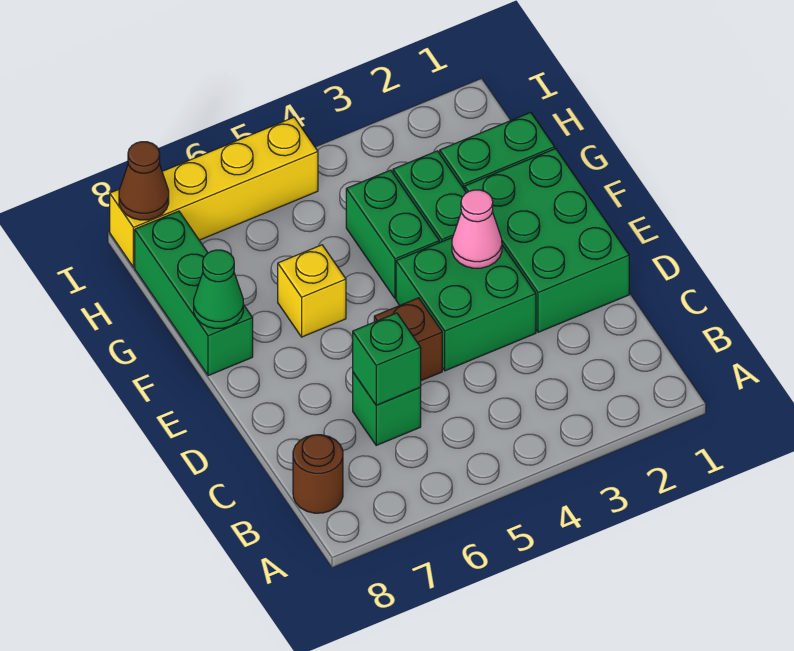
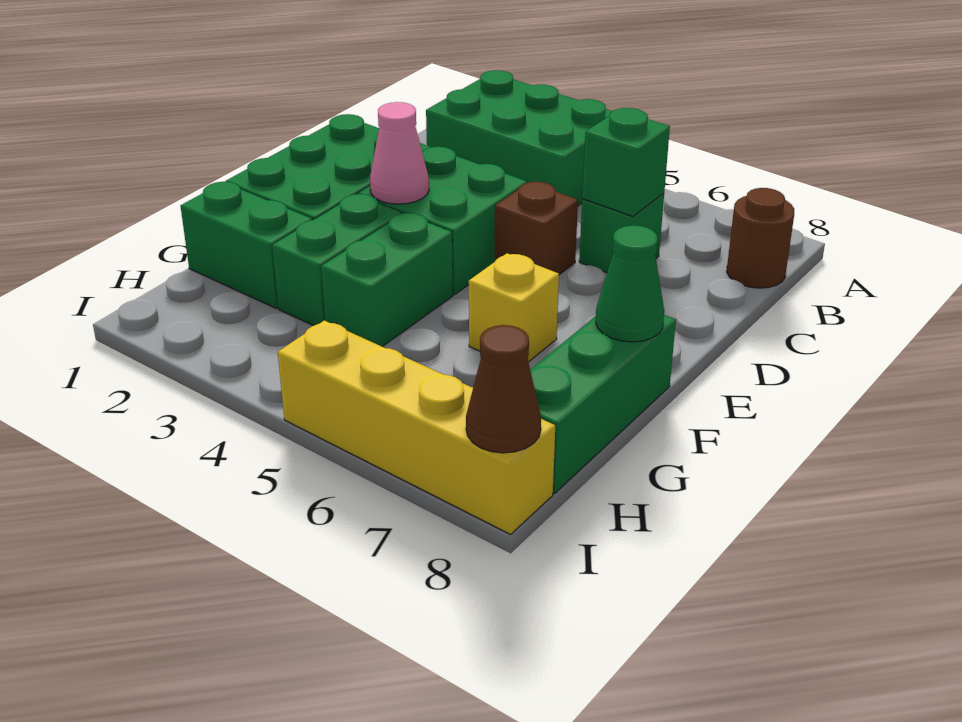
none -> green brick A2:B4 level 1

